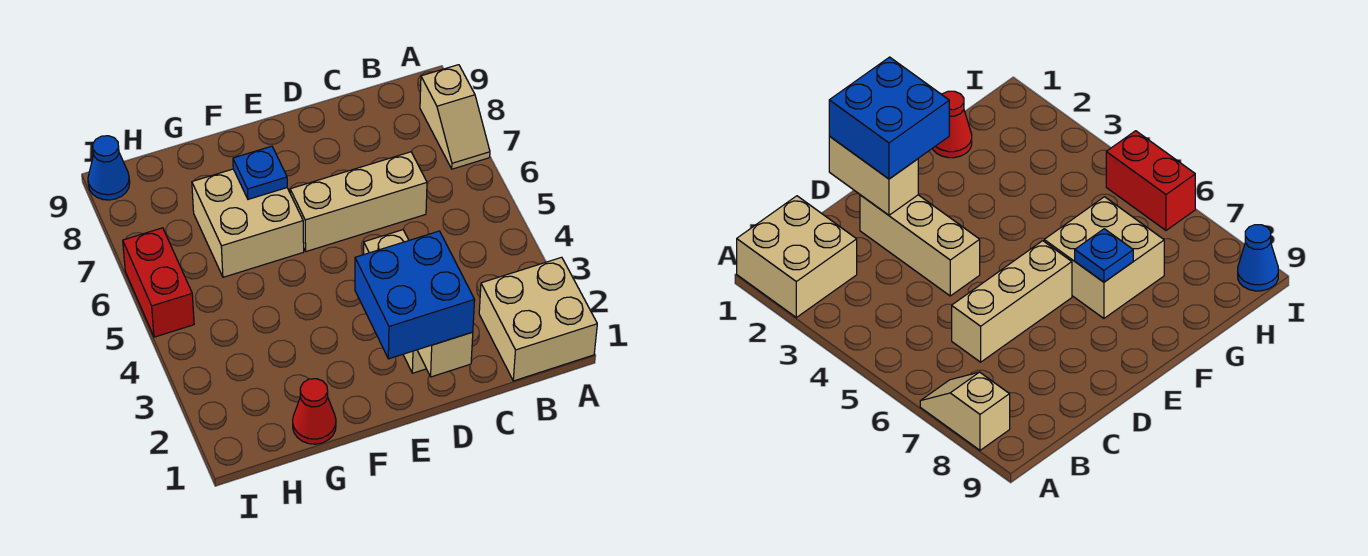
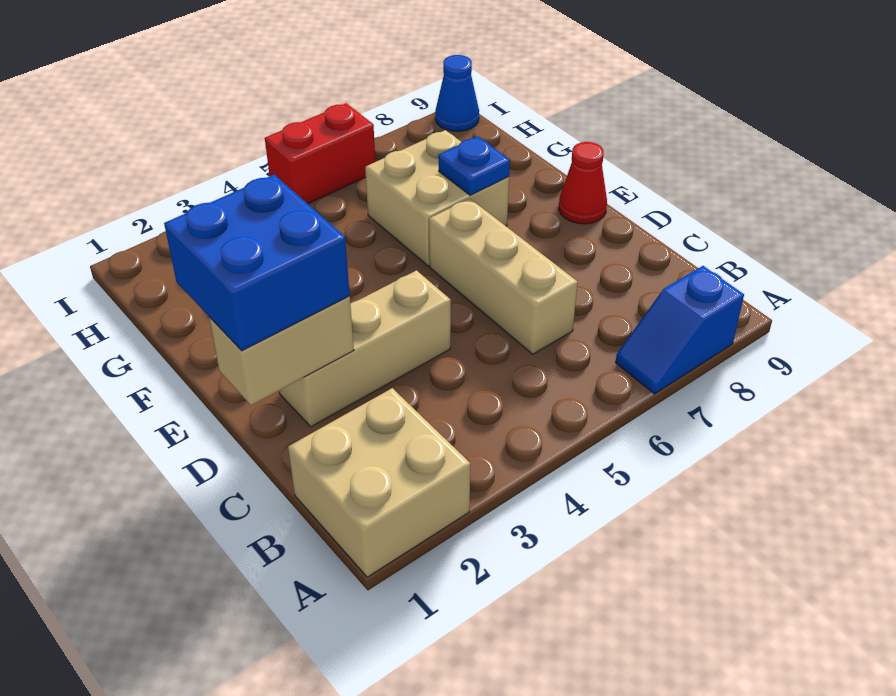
tan slope A7:A8 level 1 top 8 -> blue slope A7:A8 level 1 top 8
red cone G1 level 1 -> red cone E9 level 1

